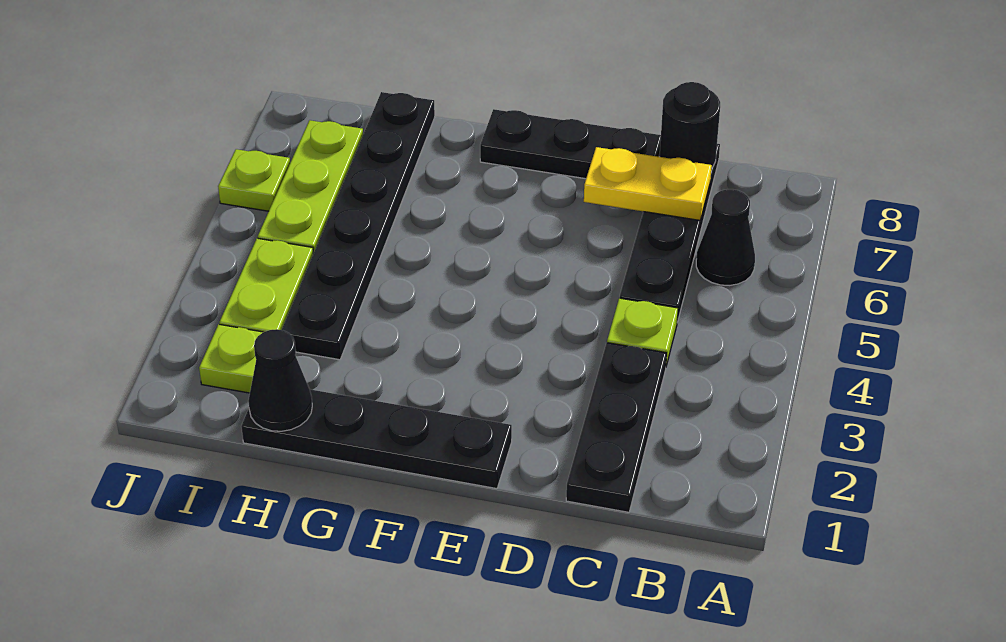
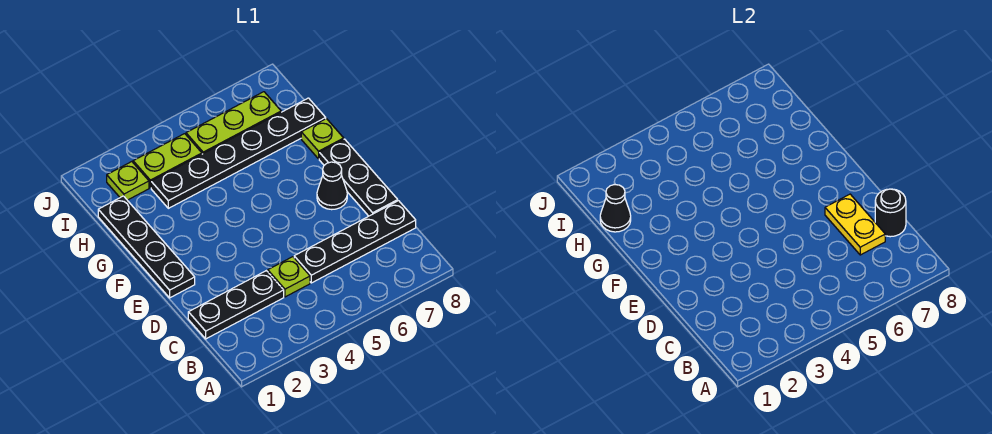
black cone B6 level 1 -> black cone E7 level 1
lime plate J6 level 1 -> lime plate G8 level 1

